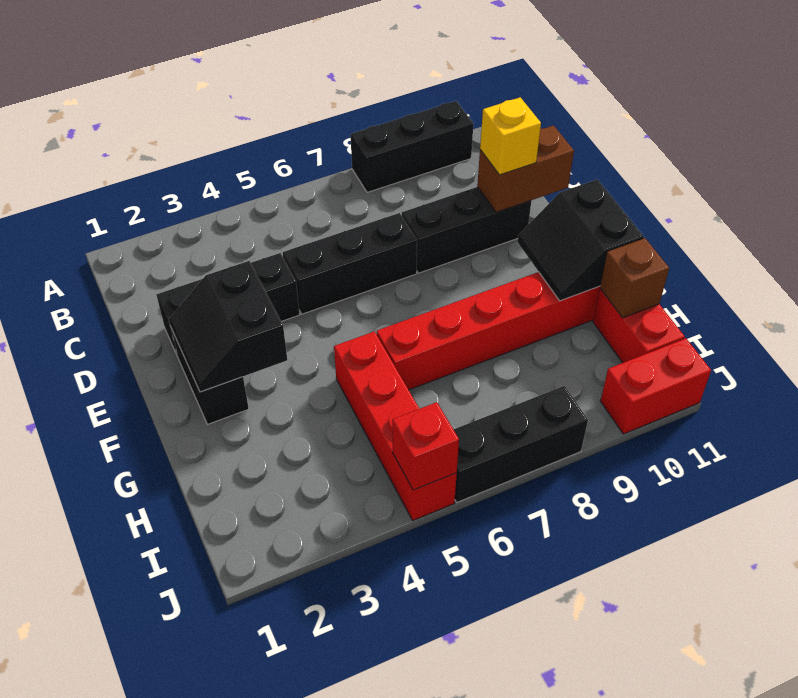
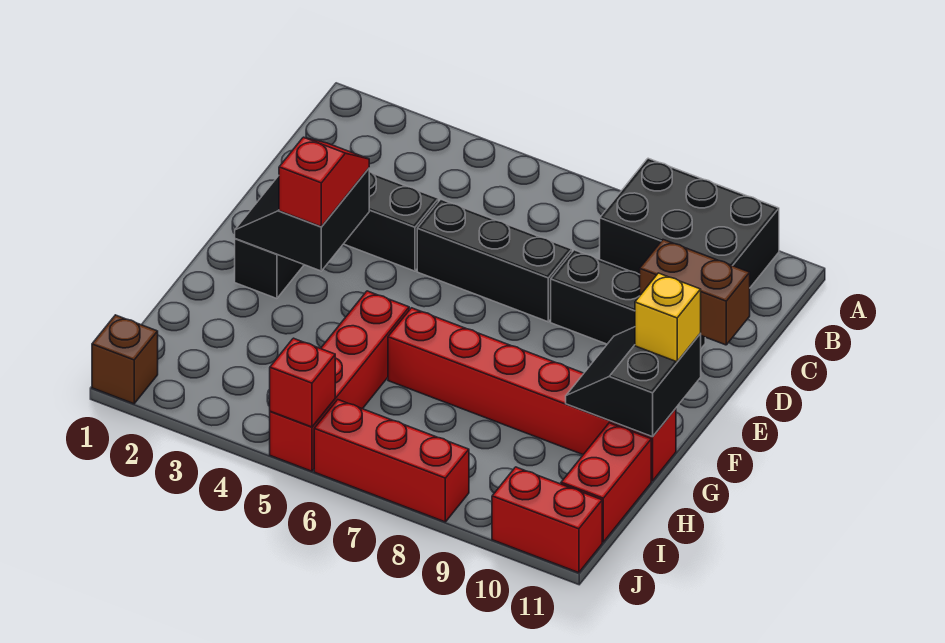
black brick A8:A10 level 1 -> black brick A8:B10 level 1
yellow brick D10 level 3 -> yellow brick F11 level 3
none -> red slope E3:F3 level 3 top F
brown brick H11 level 2 -> brown brick J1 level 1
black brick J6:J8 level 1 -> red brick J6:J8 level 1

